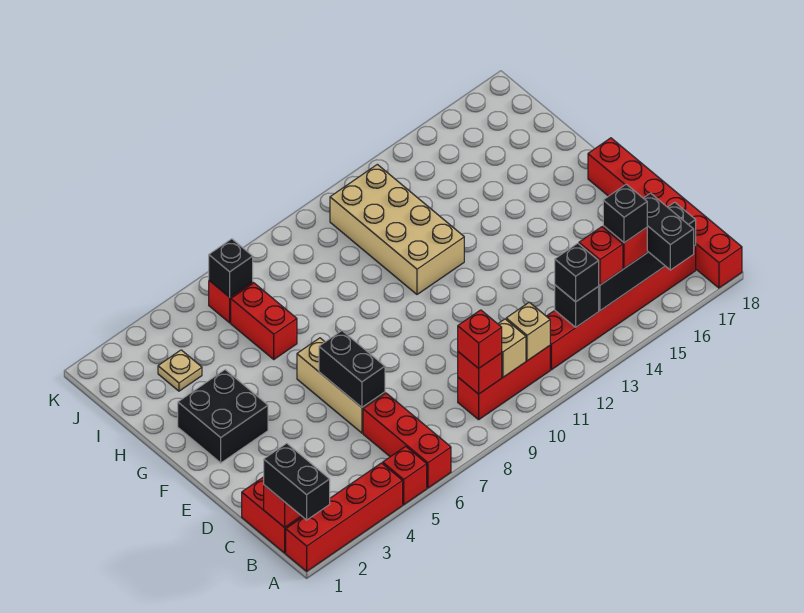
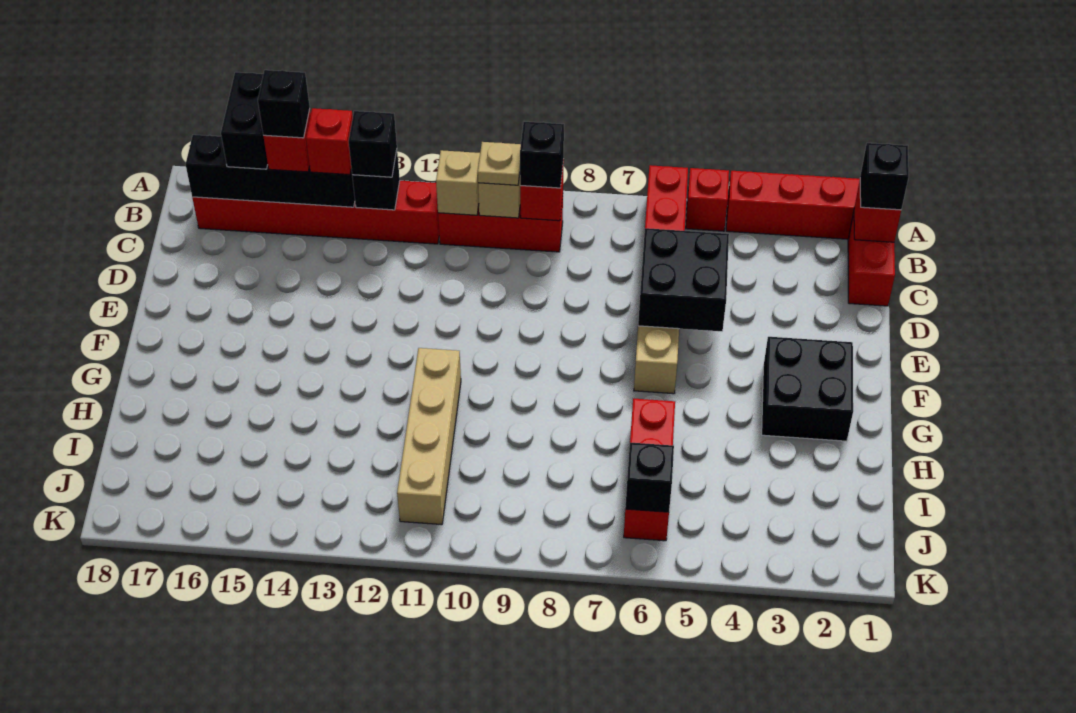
black brick A1:B1 level 3 -> black brick B1 level 3
red brick A18:F18 level 1 -> none
red brick B9 level 3 -> black brick B9 level 3
black brick D6:E6 level 2 -> black brick D5:E6 level 2
tan brick G11:J12 level 1 -> tan brick G11:J11 level 1
tan plate I3 level 1 -> tan plate B10 level 3

